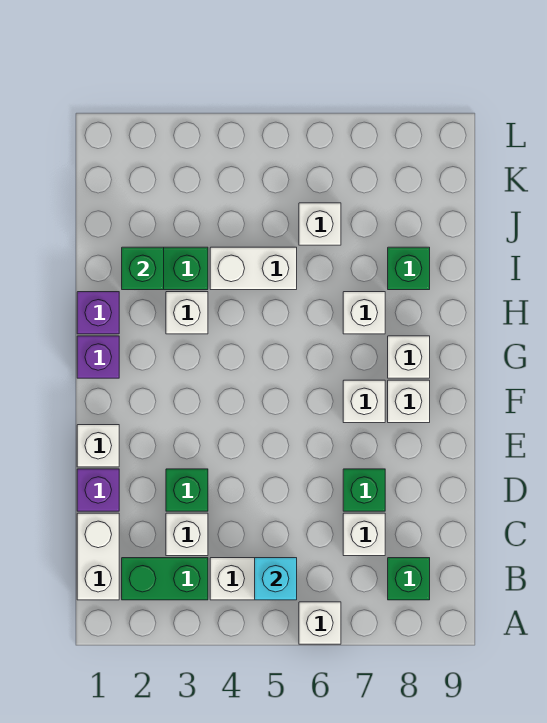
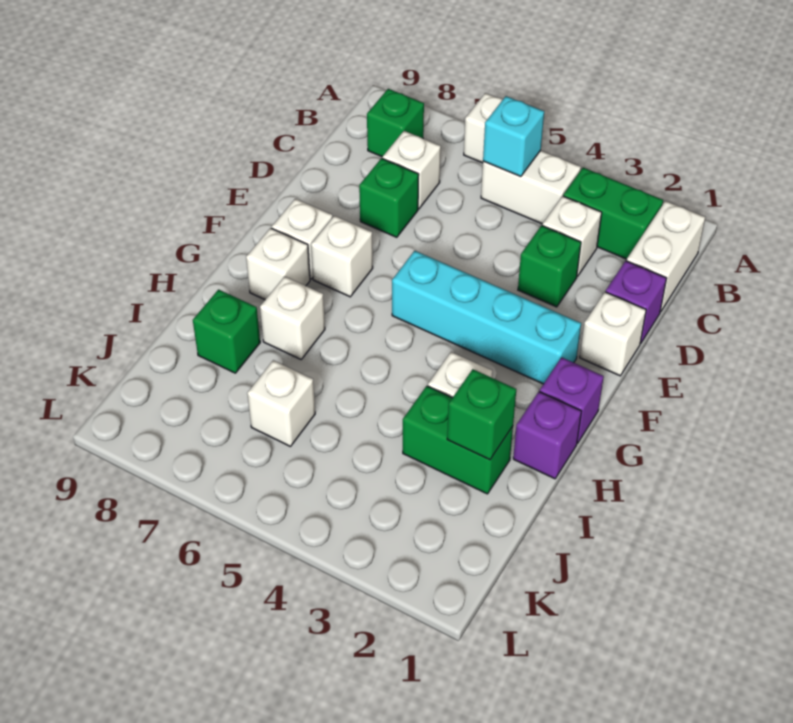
none -> cyan brick F2:F5 level 1
white brick I4:I5 level 1 -> none

